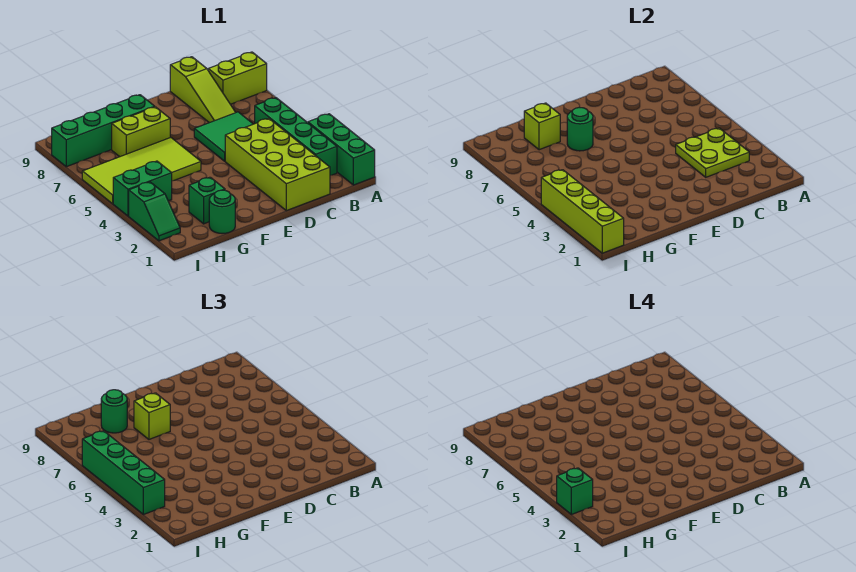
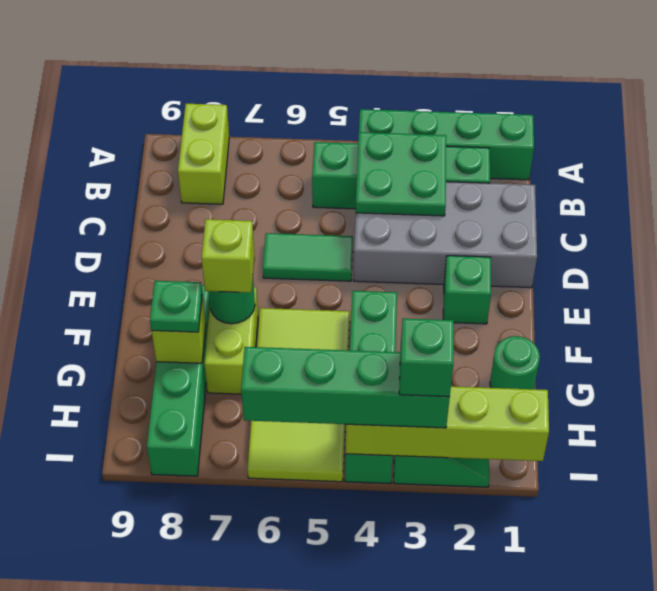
green brick A1:A3 level 1 -> green brick A1:A4 level 1
lime plate B3:C4 level 2 -> green plate B3:C4 level 2
lime brick C1:D4 level 1 -> grey brick C1:D4 level 1
green tile C5:D6 level 1 -> green tile D5:D6 level 1
lime slope C7:C9 level 1 top 9 -> none
green brick G2 level 1 -> green brick E2 level 1
green round brick G8 level 3 -> green plate G8 level 3
green brick H4:I4 level 1 -> green brick F4:I4 level 1

